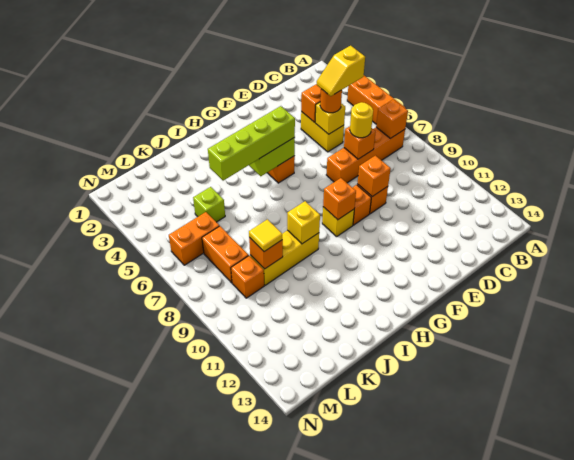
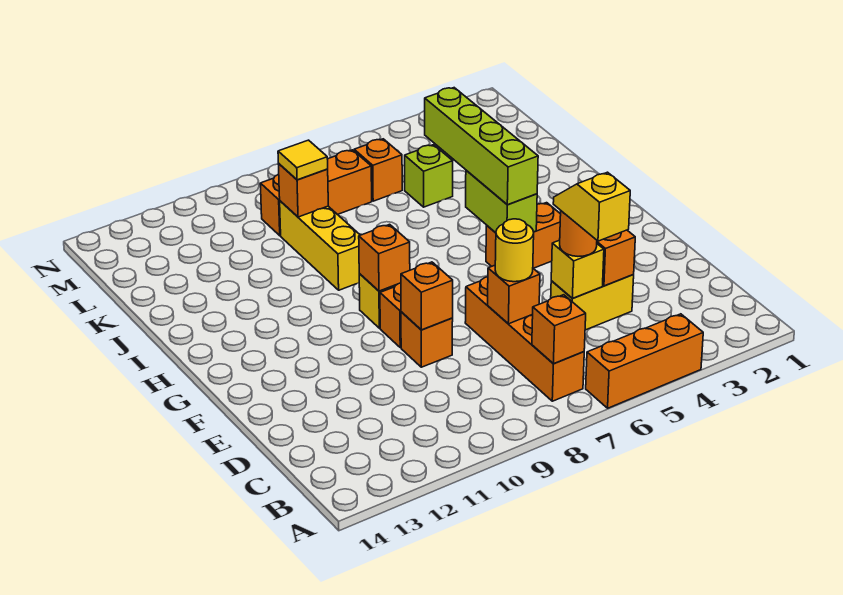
yellow brick I9 level 2 -> none
orange brick L6:M6 level 1 -> orange brick L6 level 1

